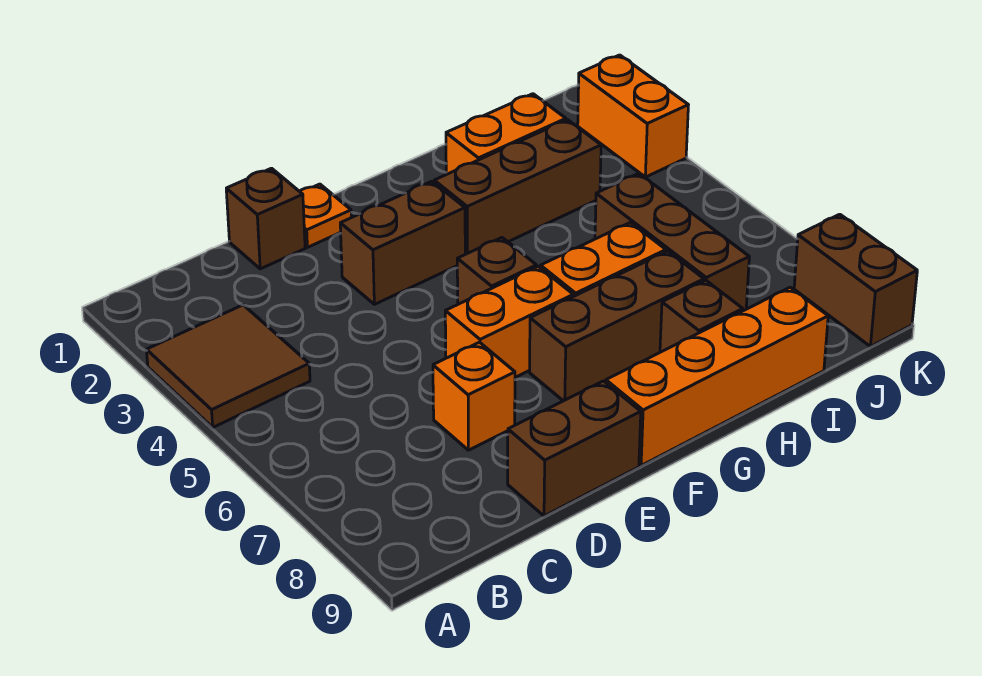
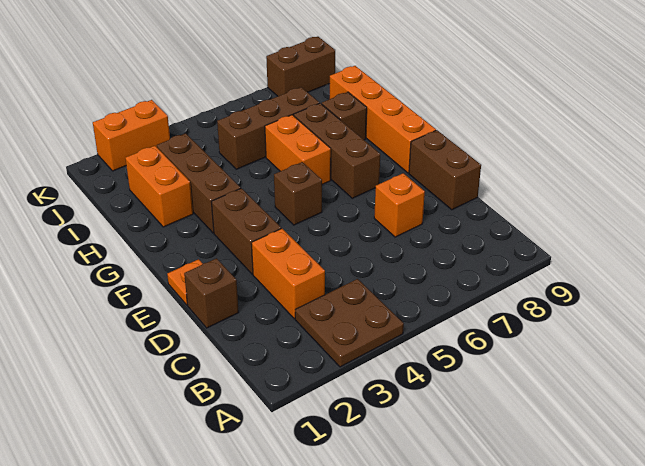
brown tile A3:B4 level 1 -> brown plate A3:B4 level 1
orange brick E6:F6 level 1 -> orange brick C3:D3 level 1

